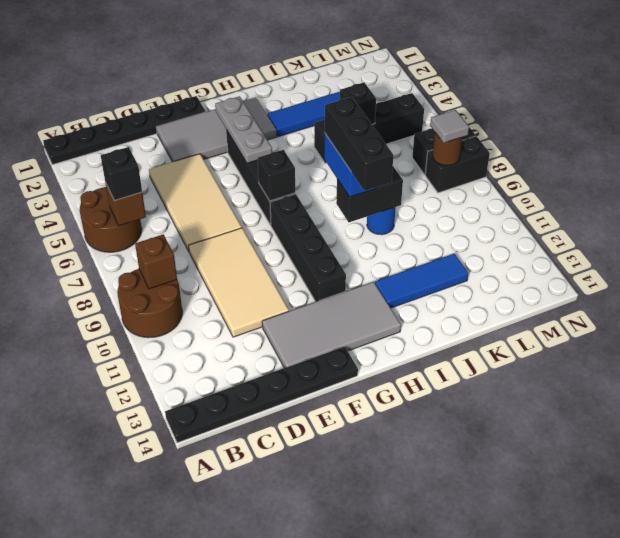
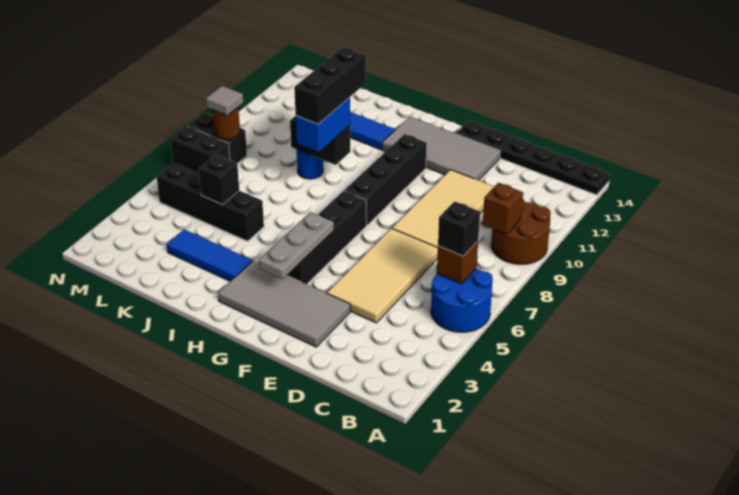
black plate A1:F1 level 1 -> none
brown round brick A5:B6 level 1 -> blue round brick A5:B6 level 1
black brick G7 level 2 -> none

